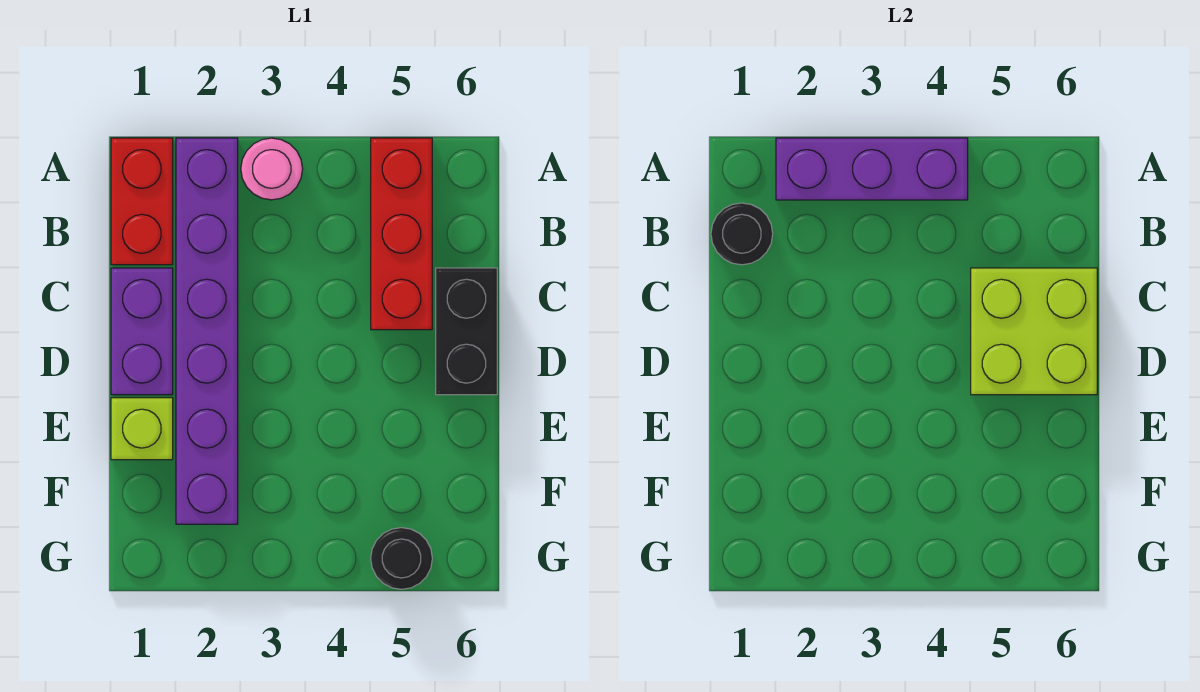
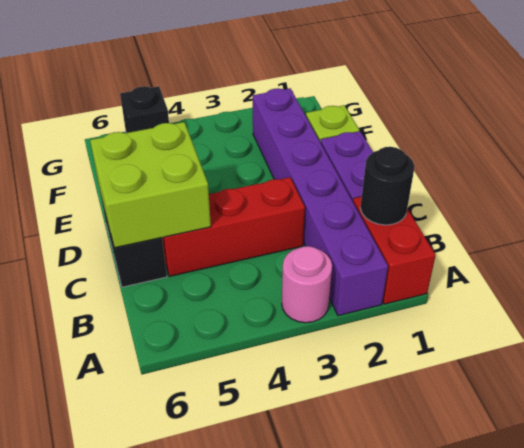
purple brick A2:A4 level 2 -> none
red brick A5:C5 level 1 -> red brick C3:C5 level 1
black round brick G5 level 1 -> black brick G5 level 1

